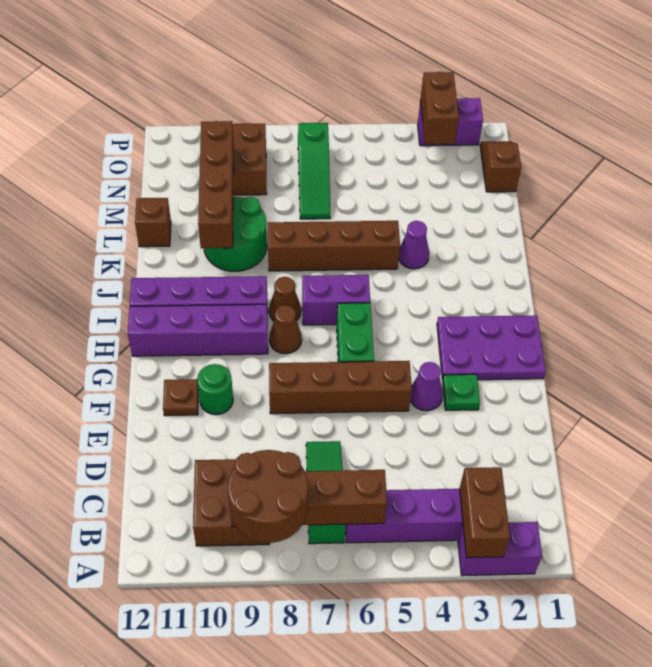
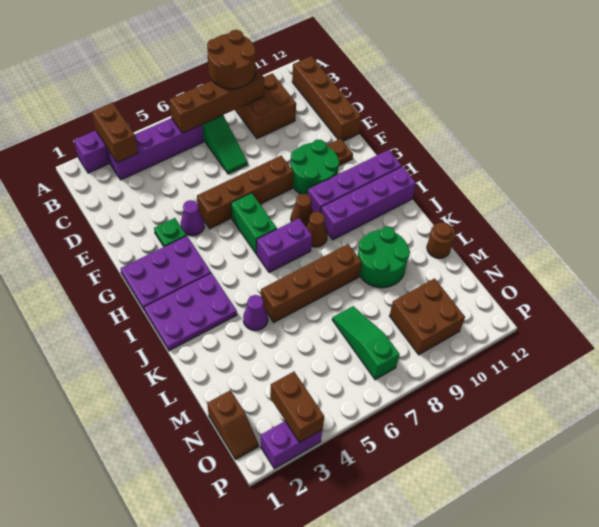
green round brick F10 level 1 -> green round brick F9:G10 level 1
none -> purple plate I1:J3 level 1
brown brick K10:N10 level 2 -> brown brick B12:E12 level 1
brown brick L12 level 1 -> brown round brick L12 level 1

